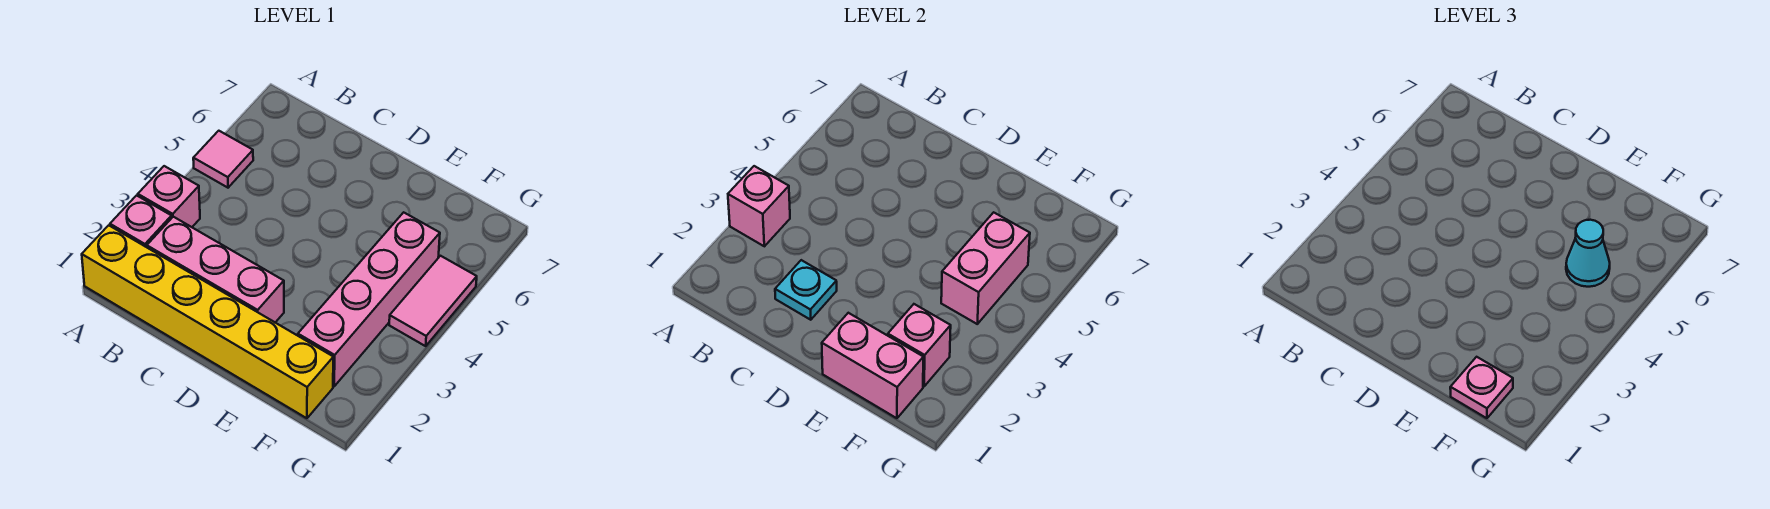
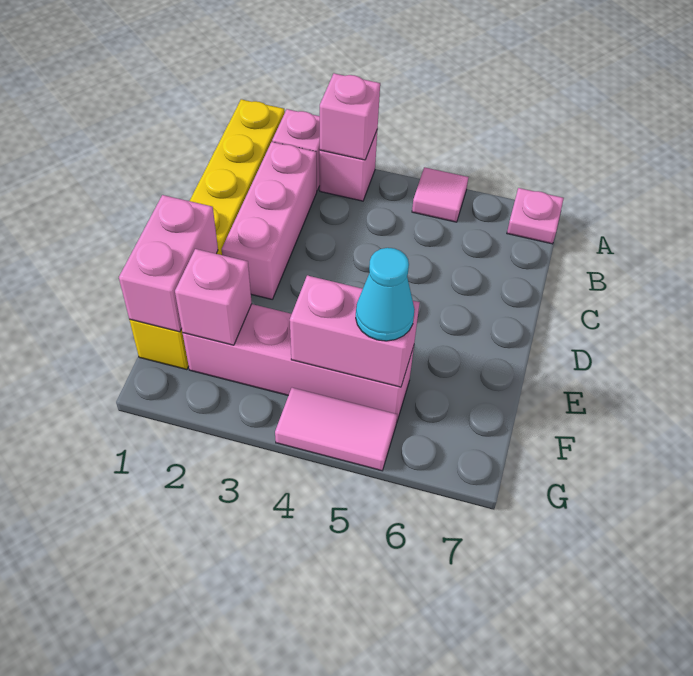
cyan plate C2 level 2 -> none
pink plate F1 level 3 -> pink plate A7 level 1

